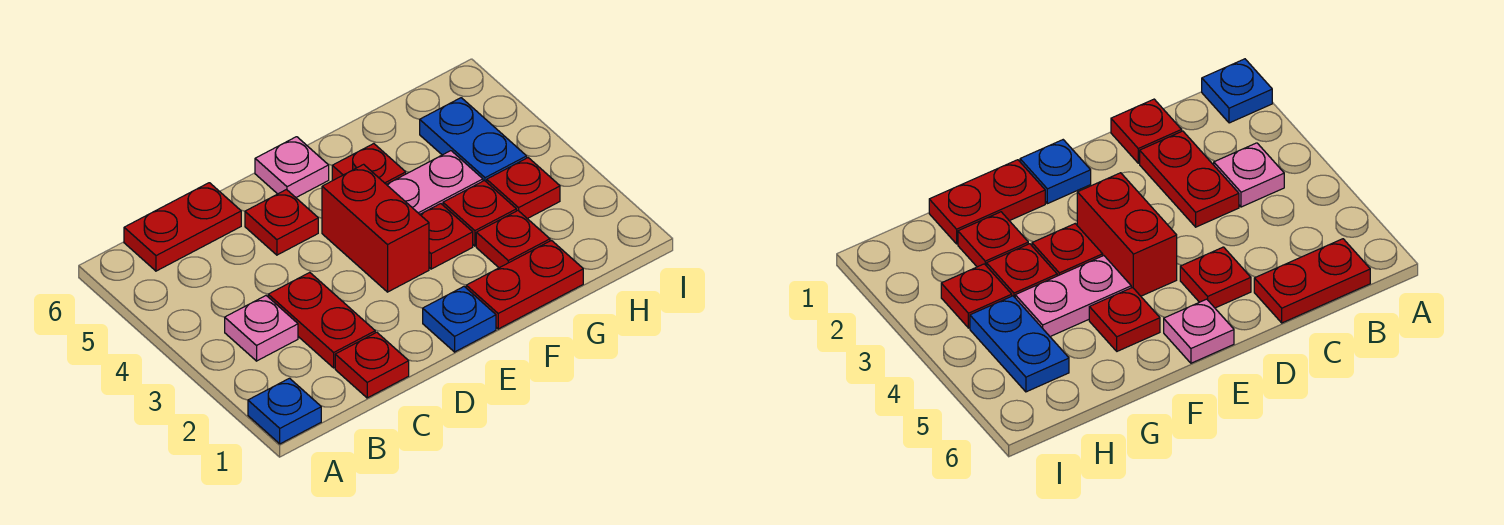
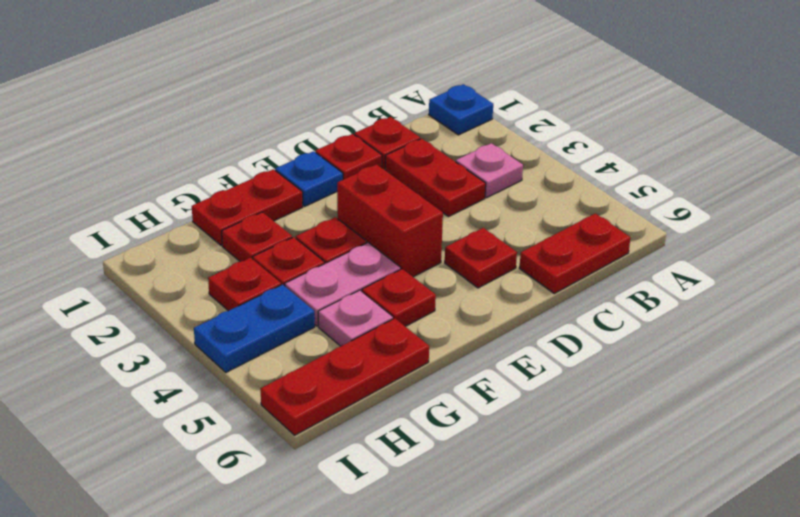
none -> red plate D1 level 1
pink plate E6 level 1 -> pink plate G5 level 1
none -> red plate G6:I6 level 1
blue plate H4:H5 level 1 -> blue plate H4:I4 level 1

